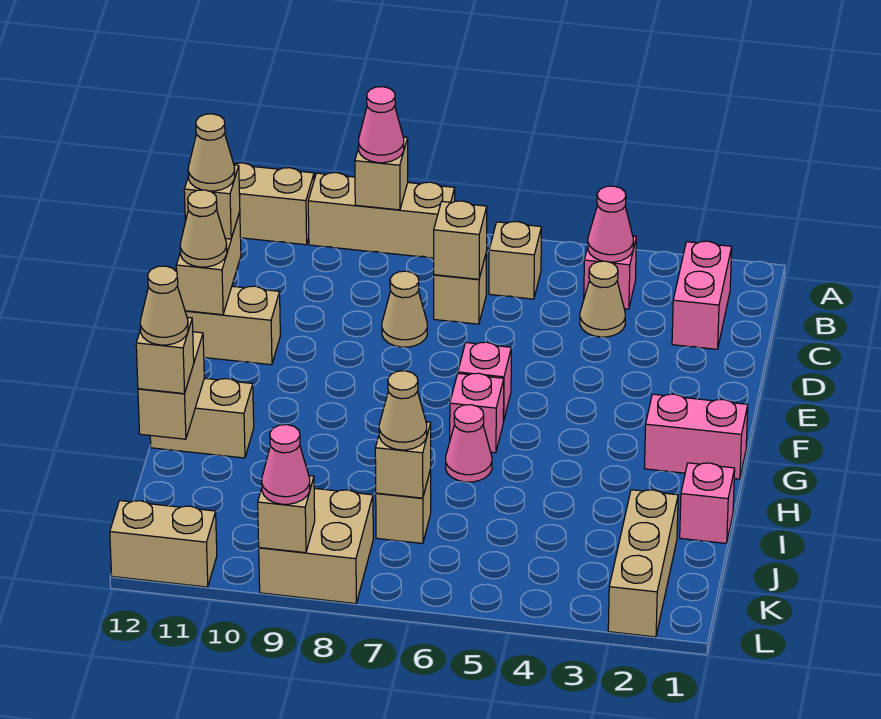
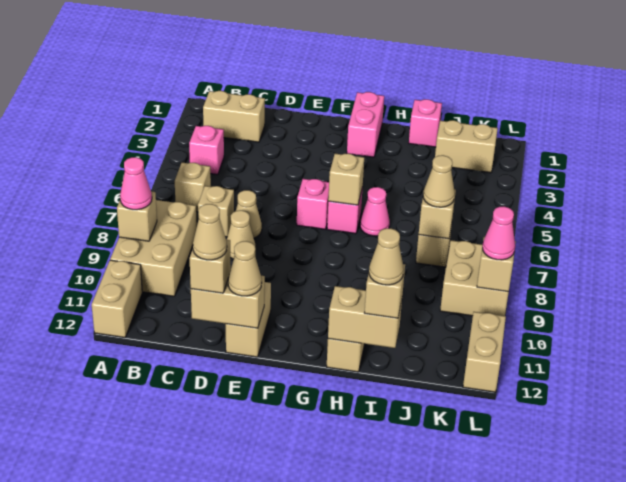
tan brick A8:A10 level 1 -> tan brick A8:B10 level 1
pink brick B2:C2 level 1 -> tan brick B2:C2 level 1
pink cone B4 level 2 -> none
tan cone C4 level 1 -> tan cone D7 level 1
tan brick C7 level 2 -> tan brick G6 level 2
tan brick J2:L2 level 1 -> tan brick J2:K2 level 1

